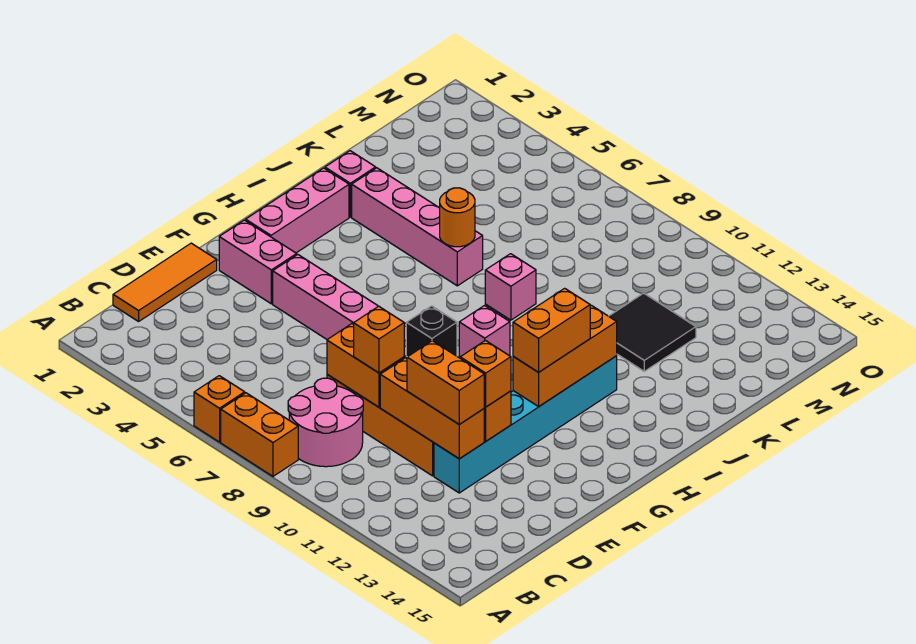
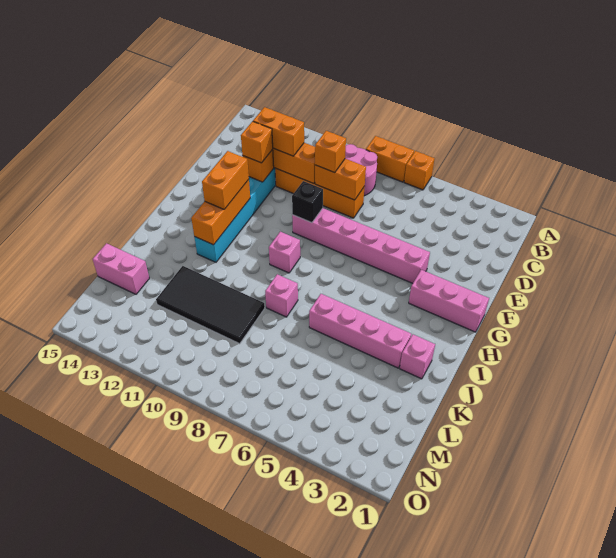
orange tile C1:E1 level 1 -> none
pink brick F2:F3 level 1 -> pink brick L14:L15 level 1
pink brick G2:I2 level 1 -> pink brick G1:G3 level 1
orange round brick J6 level 2 -> none
black tile K11:L12 level 1 -> black tile K9:L12 level 1

